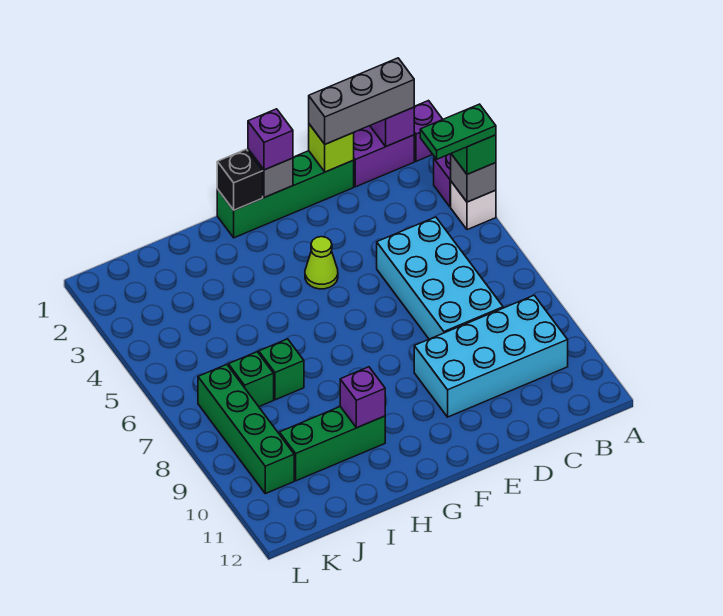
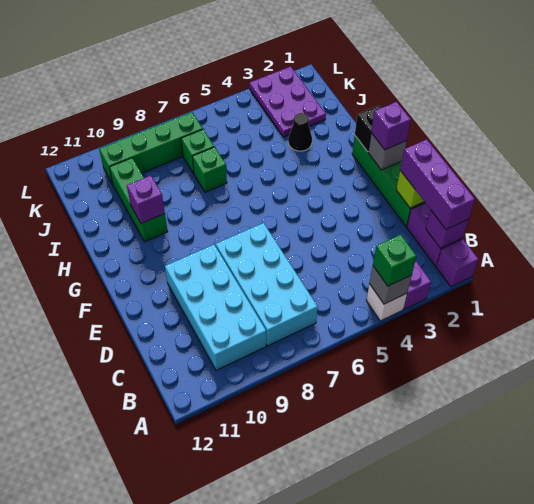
green plate A4:B4 level 4 -> none
grey brick B1:D1 level 3 -> purple brick B1:D1 level 3
cyan brick C5:D8 level 1 -> cyan brick B7:E8 level 1
lime cone F4 level 1 -> none
none -> black cone I3 level 1
none -> purple plate J2:L3 level 1

